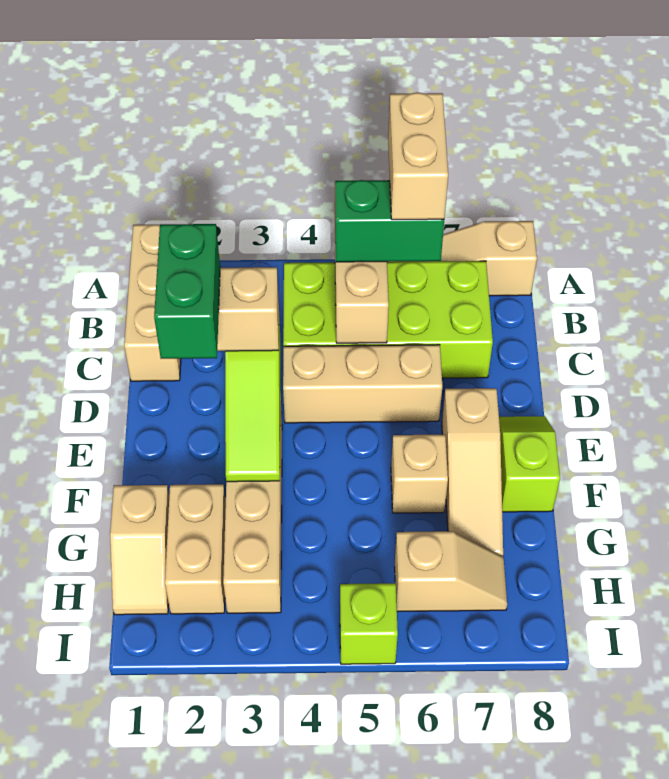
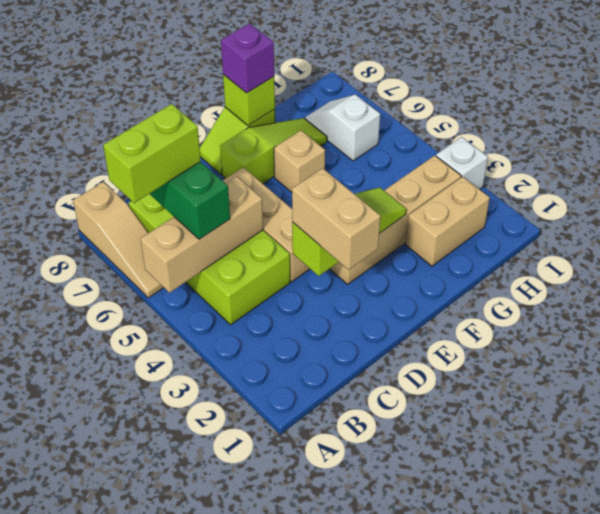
tan brick A1:C1 level 1 -> none
tan brick A6:B6 level 4 -> lime brick A6:B6 level 4
green brick D2:E2 level 4 -> none
tan slope E7:G7 level 1 top E -> lime slope E7:G7 level 1 top E
none -> purple brick F8 level 3
tan slope G1:H1 level 1 top G -> none
tan slope H6:H7 level 1 top 6 -> white slope H6:H7 level 1 top 6
none -> white brick I3 level 1
lime brick I5 level 1 -> lime brick F8 level 2

